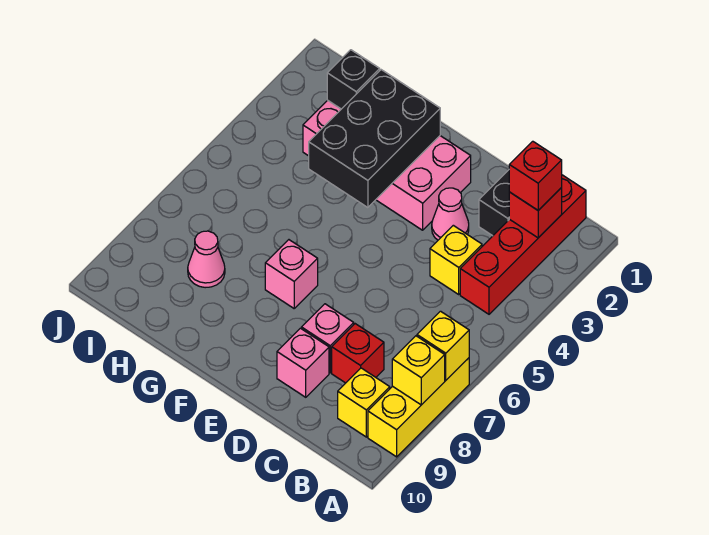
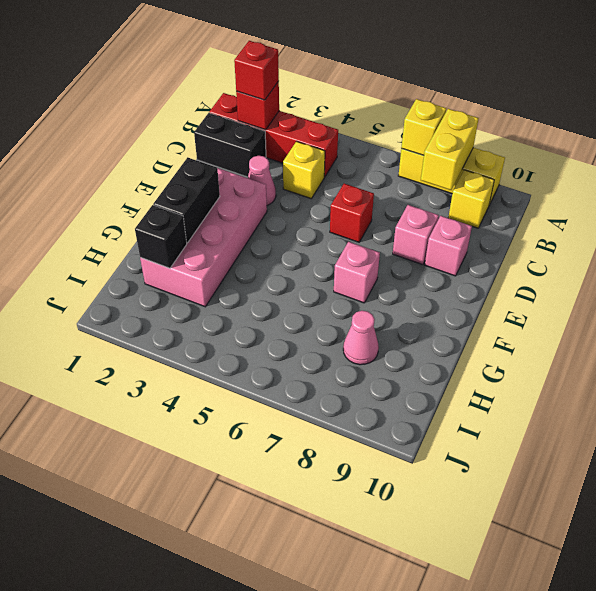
yellow brick A8 level 2 -> yellow brick A8:B8 level 2
red brick C8 level 1 -> red brick D6 level 1
black brick F2:G4 level 2 -> black brick F2:G2 level 2

